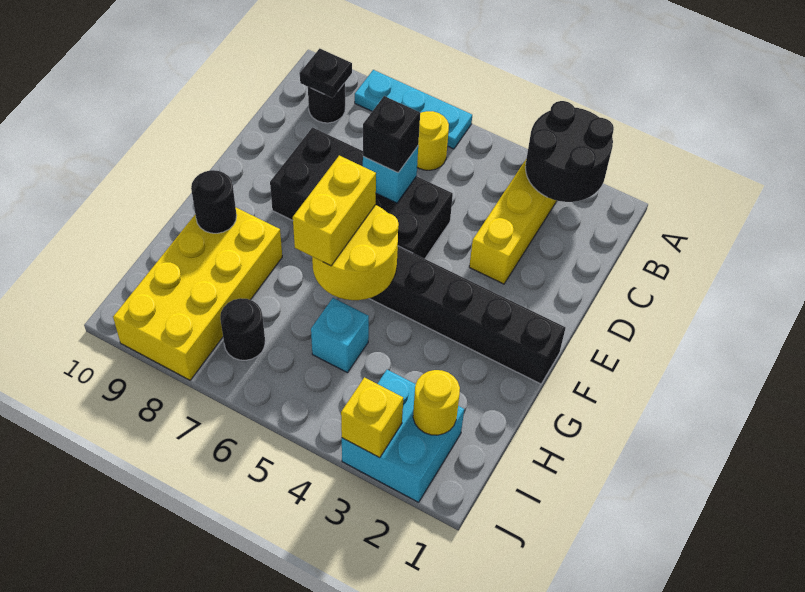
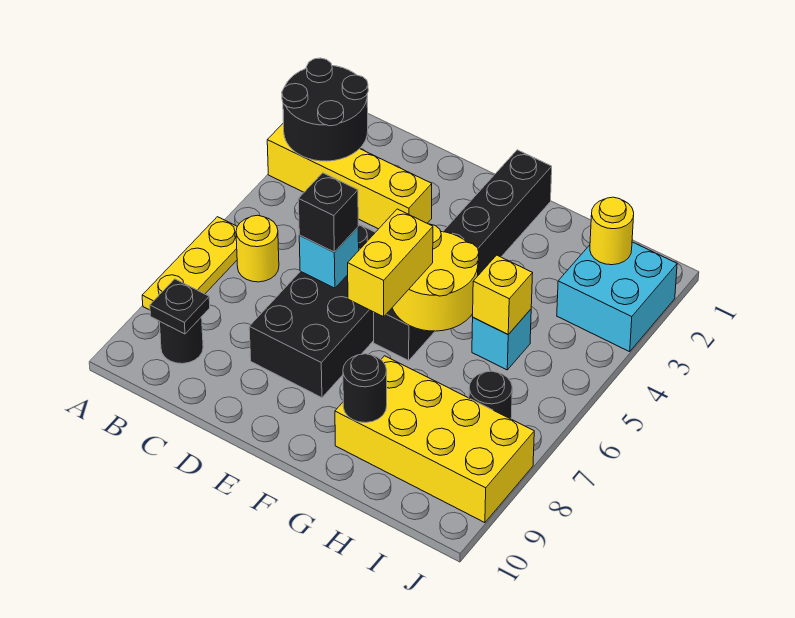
cyan plate A6:A8 level 1 -> yellow plate A6:A8 level 1
yellow brick F6:G6 level 3 -> yellow brick F6:F7 level 3
yellow brick J3 level 2 -> yellow brick H5 level 2

